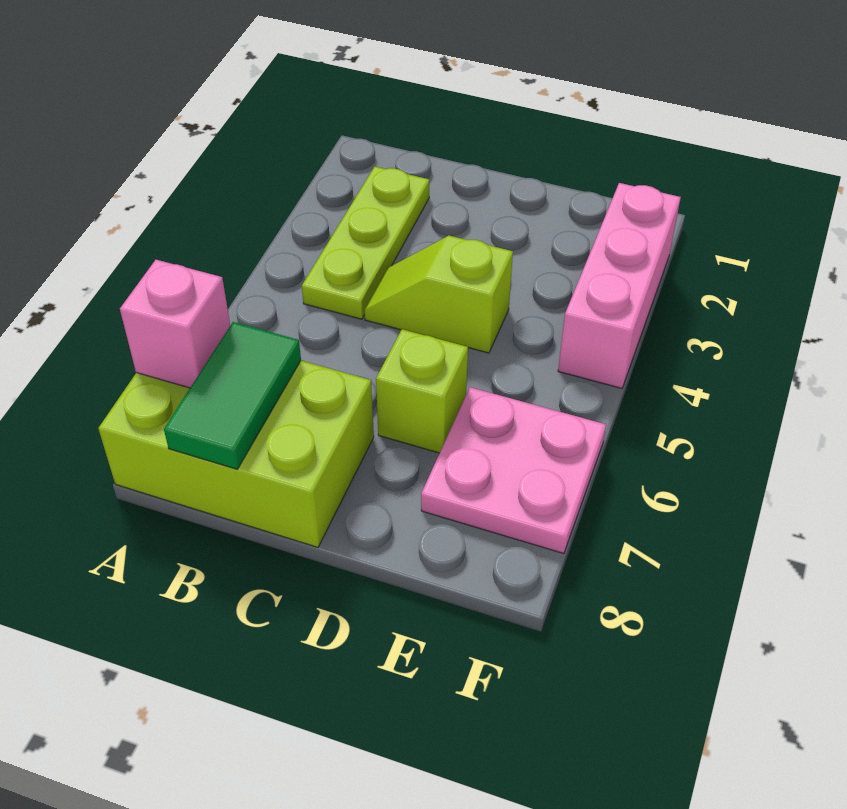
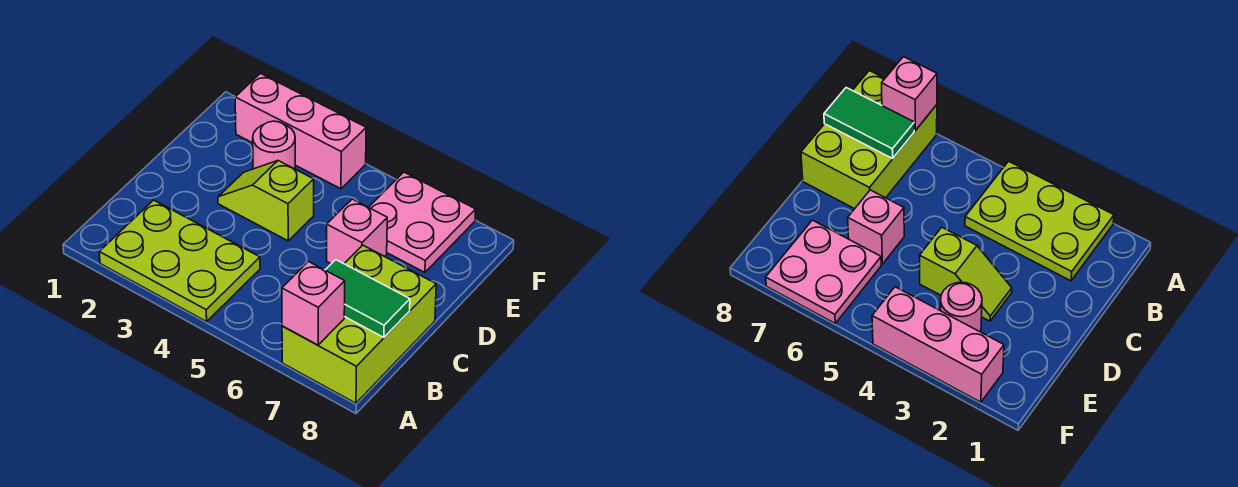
lime plate B2:B4 level 1 -> lime plate A2:B4 level 1
lime slope C4:D4 level 1 top D -> lime slope D3:D4 level 1 top 4
lime brick D6 level 1 -> pink brick D6 level 1
none -> pink round brick E3 level 1

